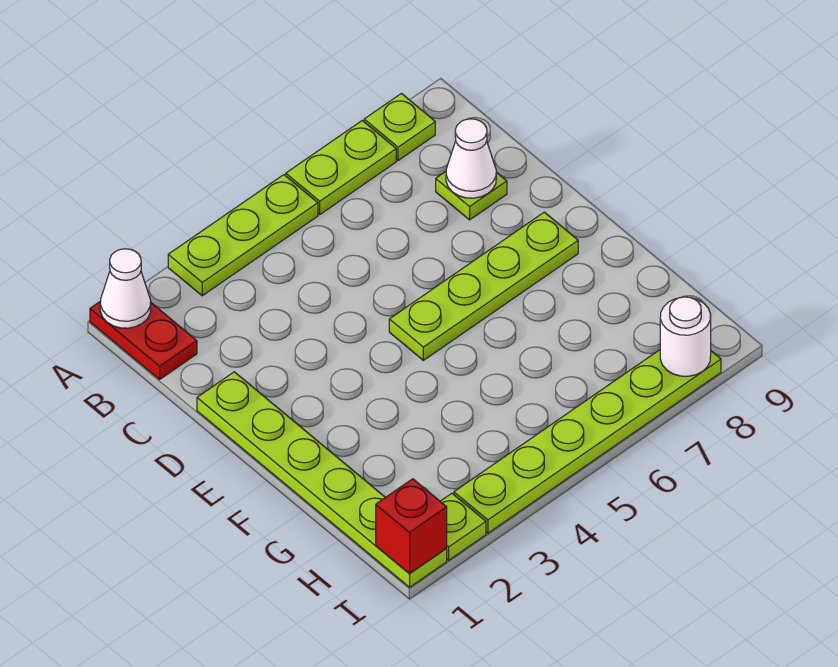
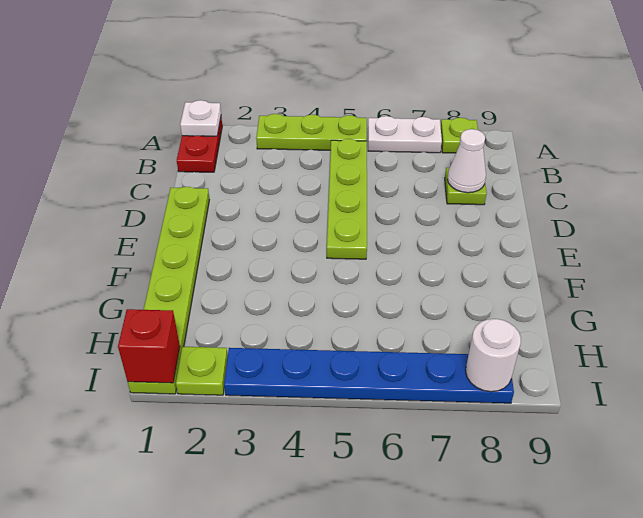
white cone A1 level 2 -> white plate A1 level 2
lime plate A6:A7 level 1 -> white plate A6:A7 level 1
lime plate E5:E8 level 1 -> lime plate B5:E5 level 1
lime plate I3:I8 level 1 -> blue plate I3:I8 level 1

